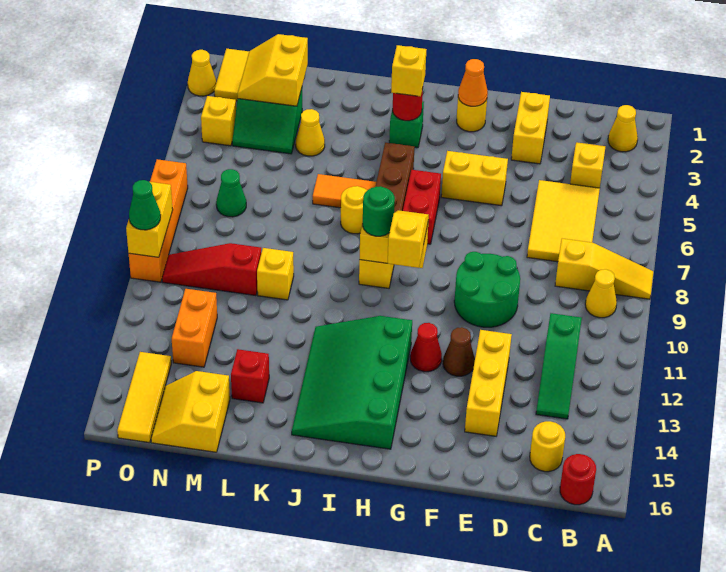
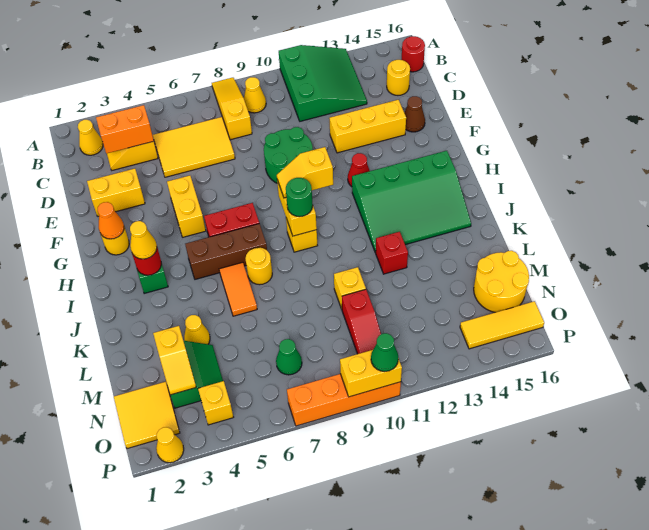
green slope C11:C13 level 1 top 11 -> green slope A11:C13 level 1 top 11
brown cone F12 level 1 -> brown cone E15 level 1
yellow brick I3 level 3 -> yellow cone I3 level 3
red brick L14 level 1 -> red brick K12 level 1
yellow slope M2:N3 level 2 top M -> yellow slope M3:N3 level 2 top M
yellow slope M15:N16 level 1 top M -> yellow round brick M15:N16 level 1
orange brick N12:N13 level 1 -> orange brick C3:C4 level 2

